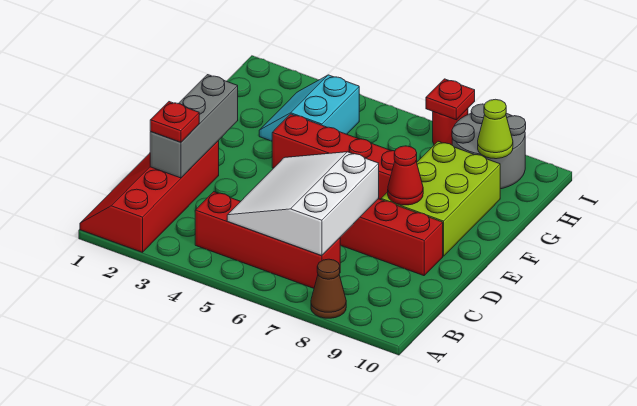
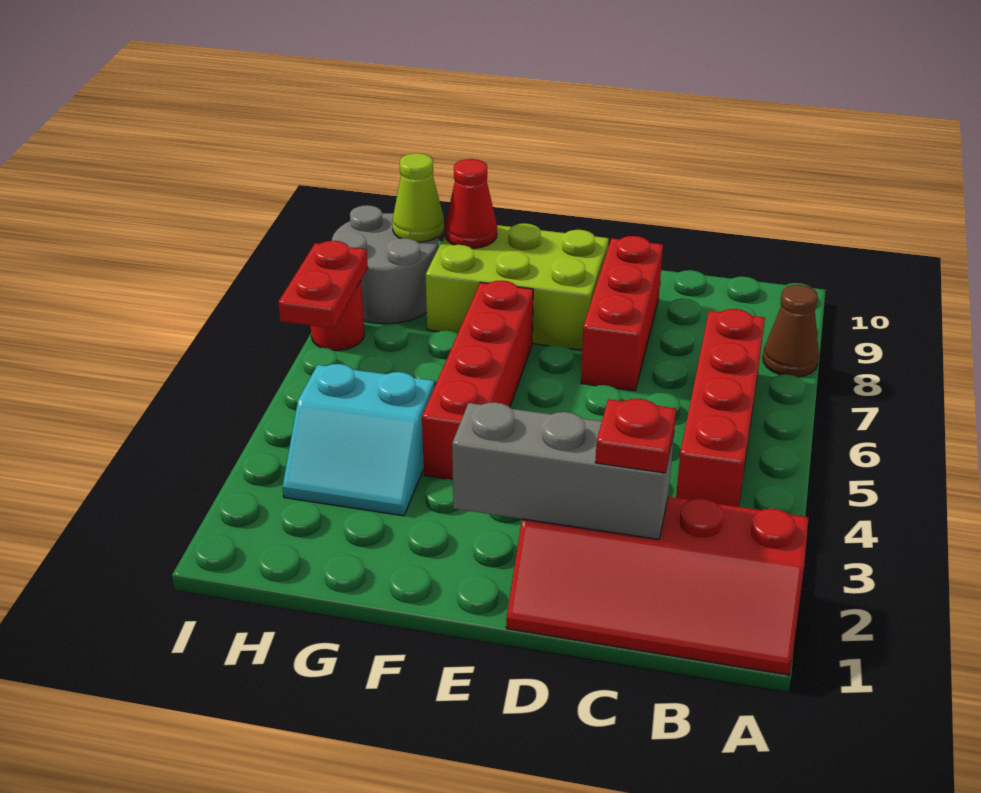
white slope B5:D7 level 2 top 7 -> none
red cone E8 level 2 -> red cone G9 level 2
red plate I7 level 2 -> red plate I6:I7 level 2

